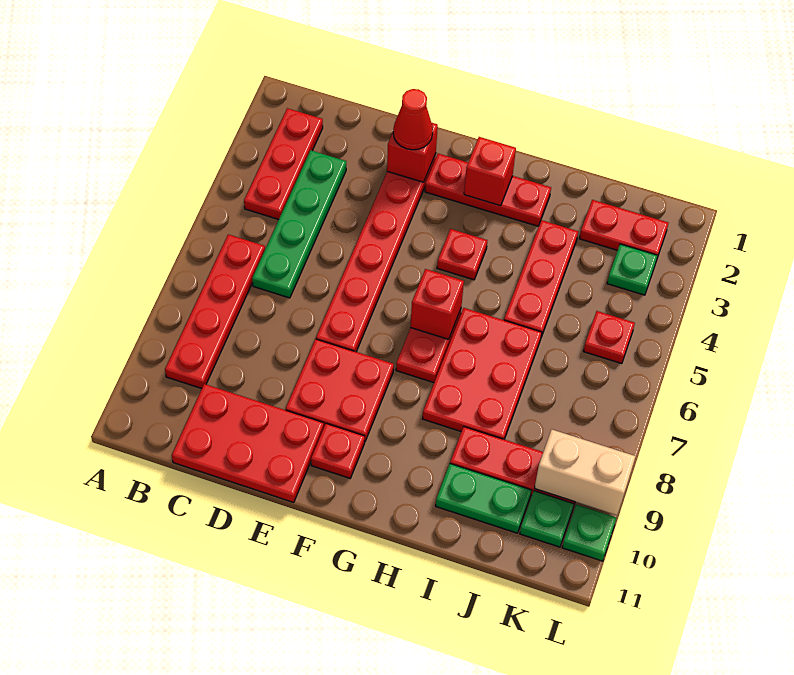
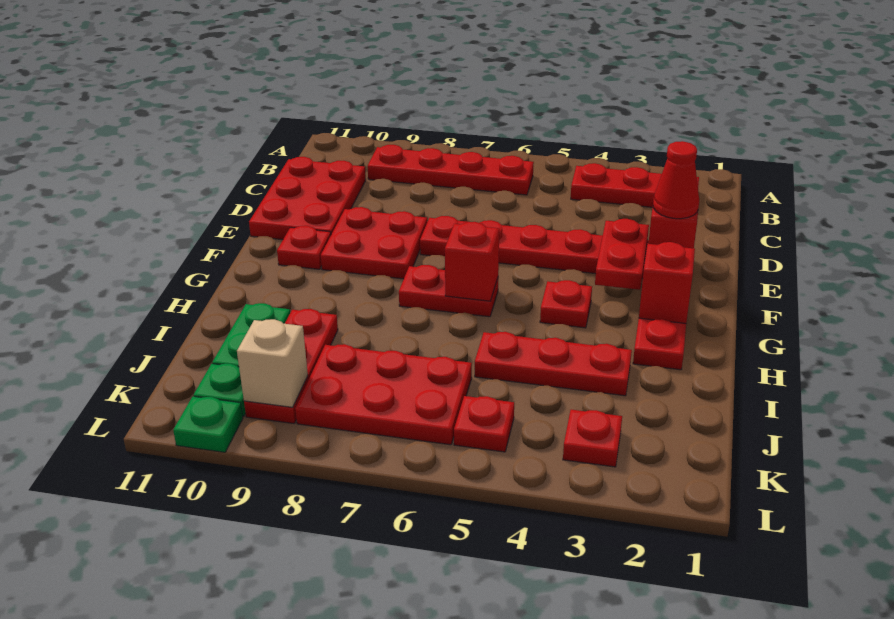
green plate C3:C6 level 1 -> none
red plate H6:I8 level 1 -> red plate J6:K8 level 1
red plate J2:K2 level 1 -> red plate E3:F3 level 2
green plate K3 level 1 -> red plate K3 level 1
tan brick K9:L9 level 2 -> tan brick K9 level 2

